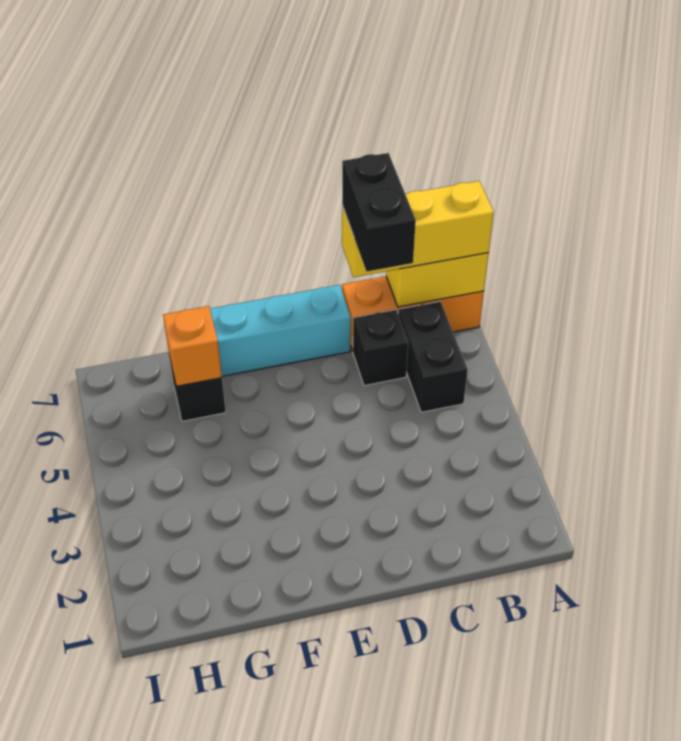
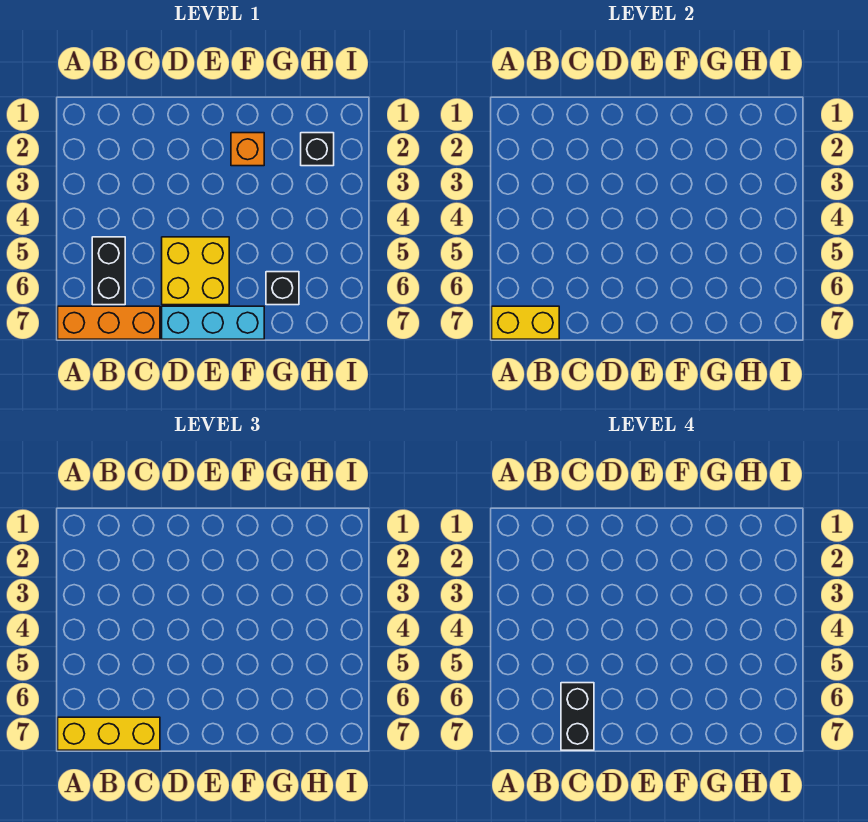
black brick C6 level 1 -> black brick H2 level 1
none -> yellow brick D5:E6 level 1
orange brick G6 level 2 -> orange brick F2 level 1

